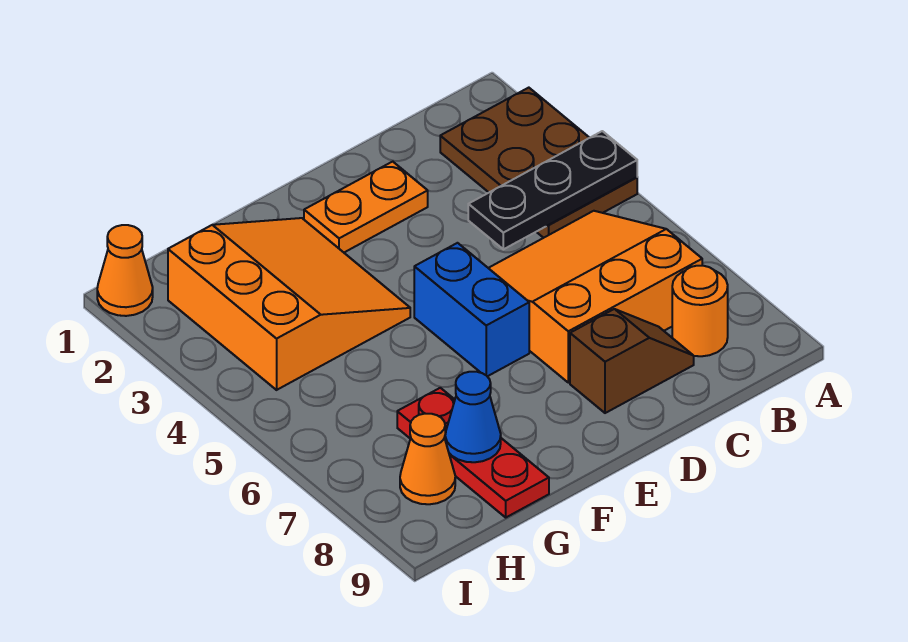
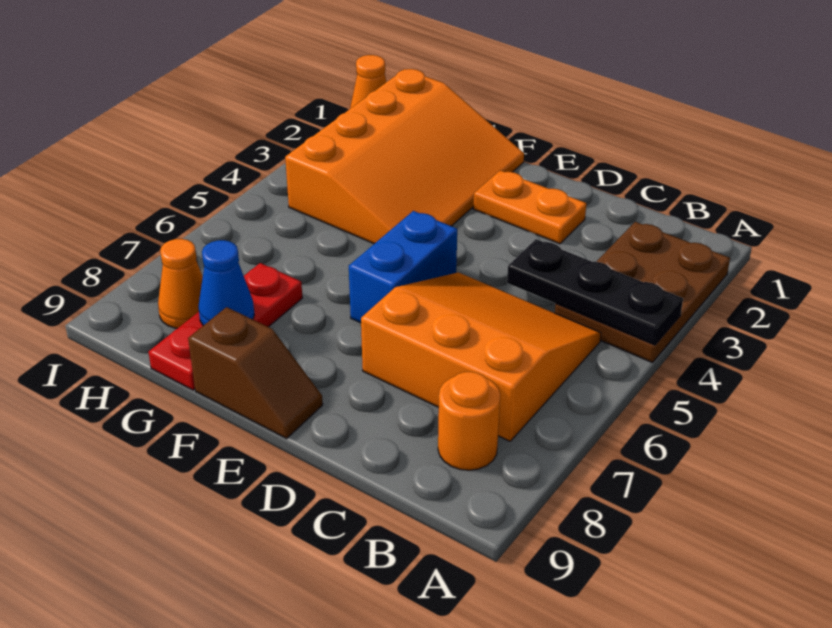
brown slope C8:D8 level 1 top D -> brown slope E9:F9 level 1 top F
orange slope F2:H4 level 1 top H -> orange slope F1:H4 level 1 top H

